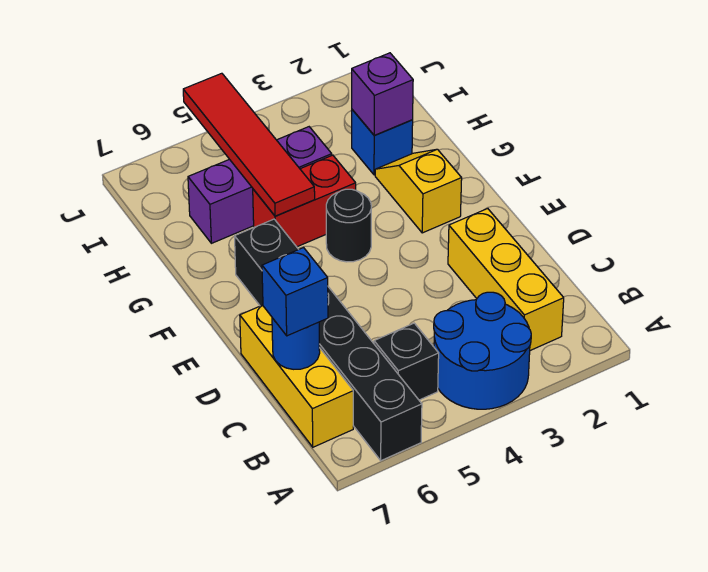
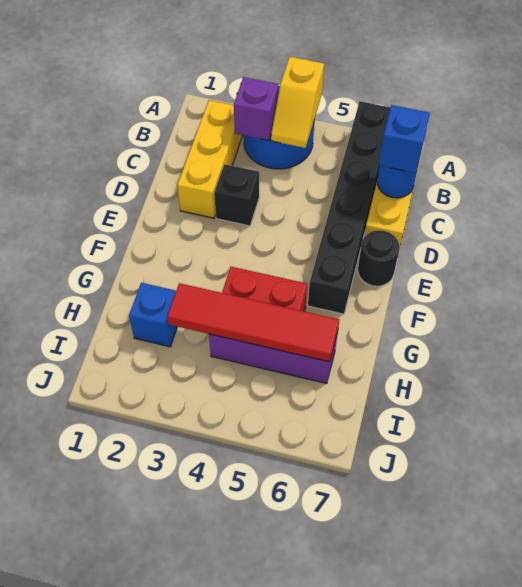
black brick B5 level 1 -> black brick D3 level 1
yellow slope F2:G2 level 1 top F -> yellow slope A4:B4 level 2 top A
black round brick F4 level 1 -> black round brick E7 level 1
red tile G5:J5 level 2 -> red tile H3:H6 level 2
purple brick H2 level 2 -> purple brick B3 level 2

